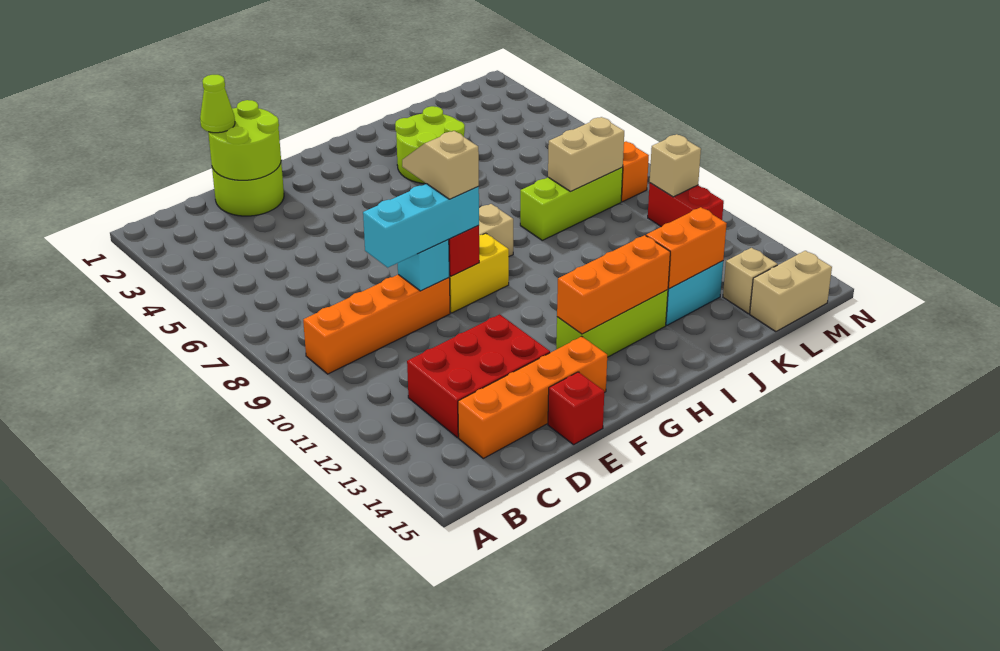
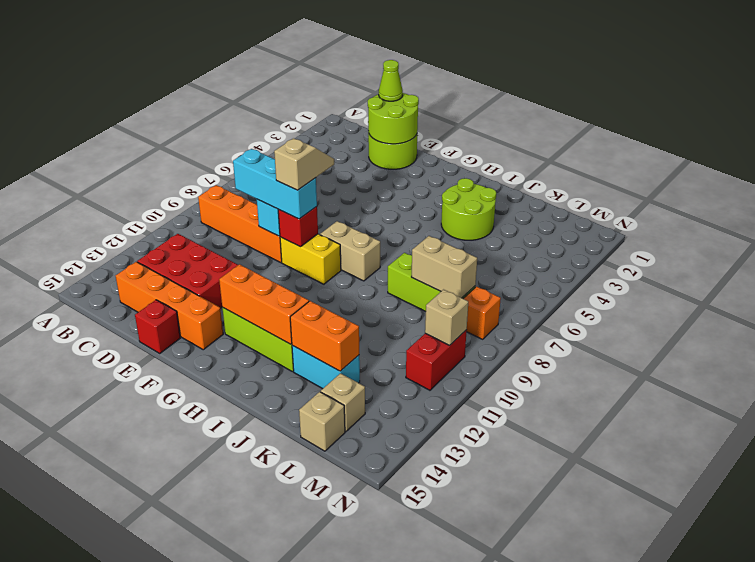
tan brick L15:M15 level 1 -> tan brick L15 level 1

